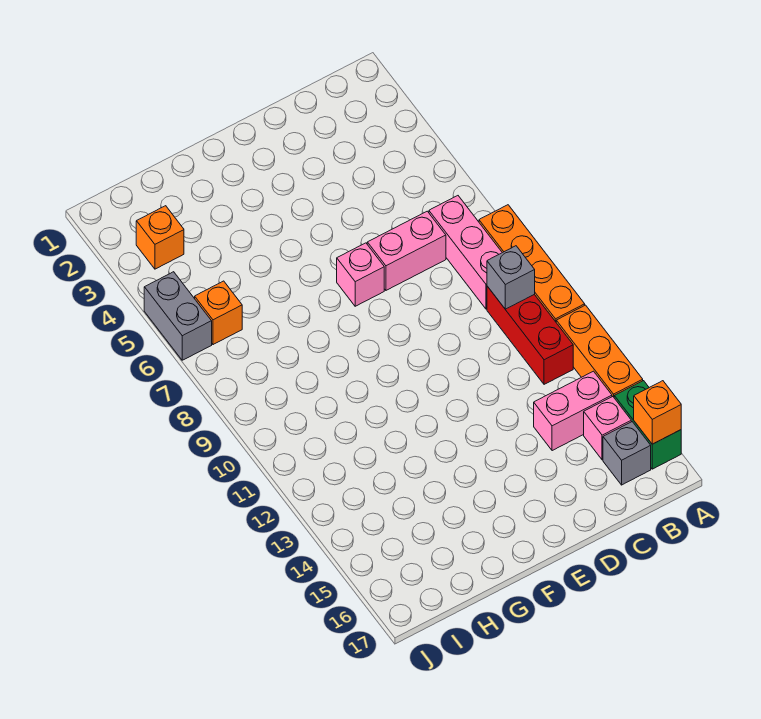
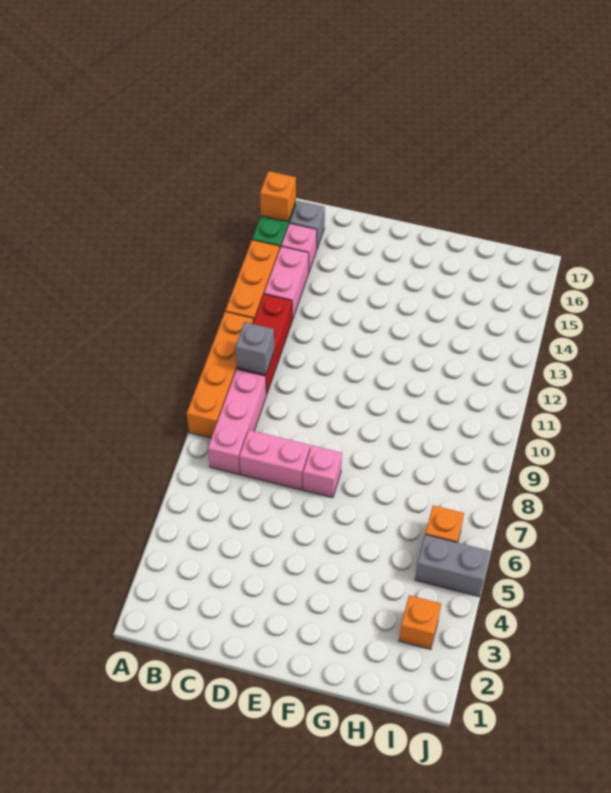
pink brick B14:C14 level 1 -> pink brick B13:B14 level 1
grey brick J5:J6 level 1 -> grey brick I5:J5 level 1

